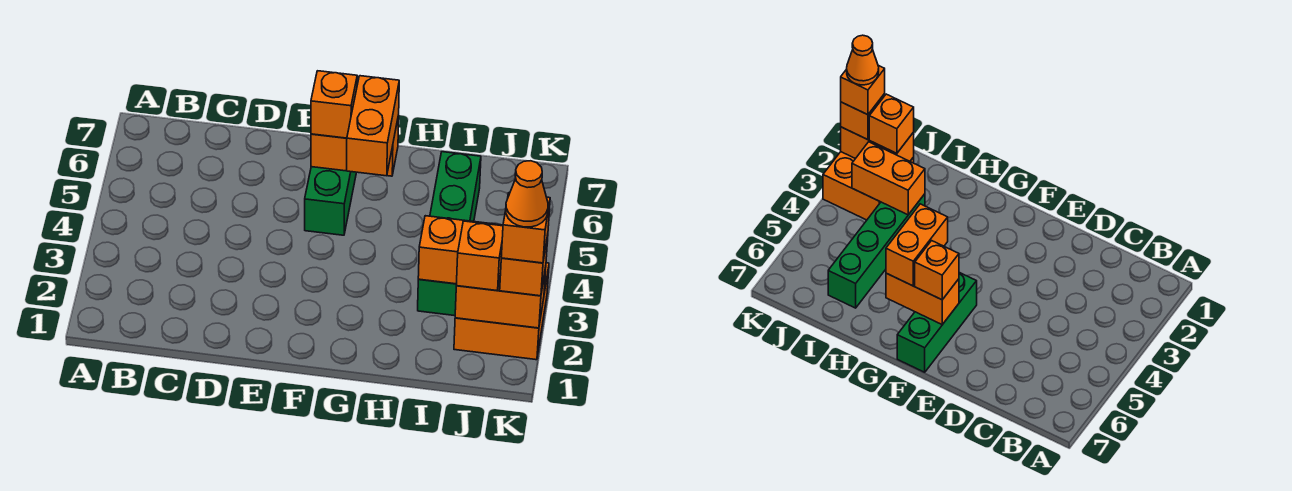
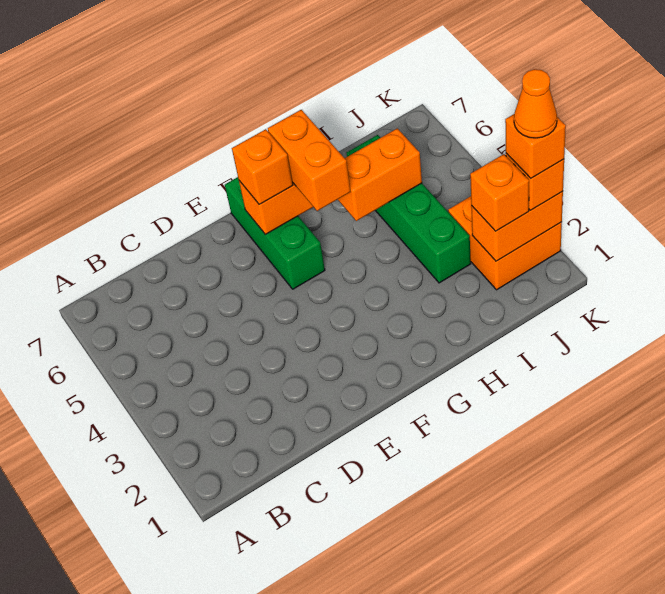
orange brick I3:J3 level 2 -> orange brick H5:I5 level 2

